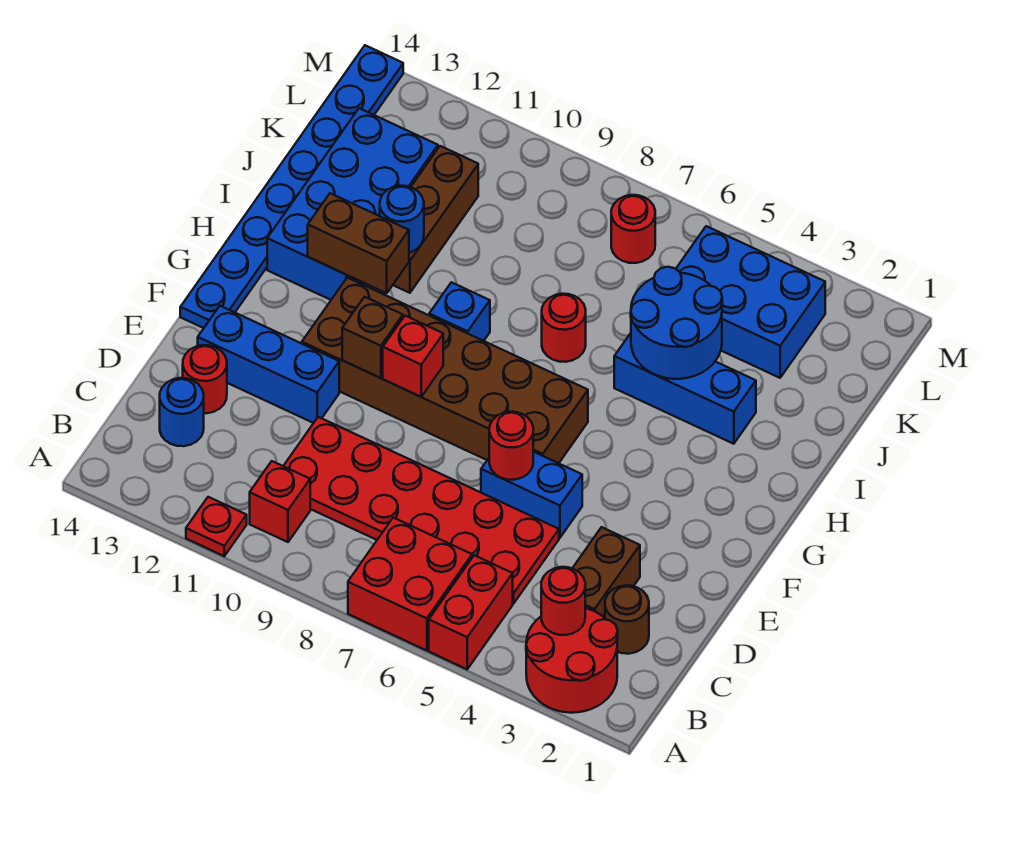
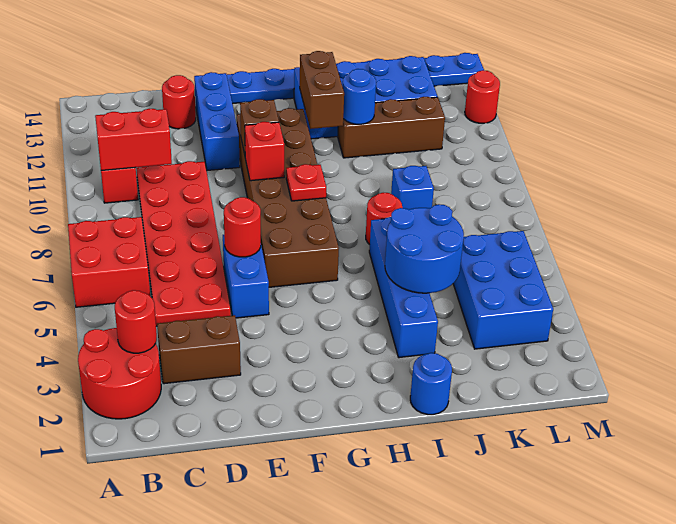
red brick A5:B5 level 1 -> red brick B10:C10 level 2
red plate A11 level 1 -> red plate G8 level 2
brown round brick C2 level 1 -> none
blue round brick C13 level 1 -> blue round brick I1 level 1
blue brick H9 level 1 -> blue brick J8 level 1
blue brick I3:I5 level 1 -> blue brick I3:I6 level 1
red round brick L7 level 1 -> red round brick M12 level 1

